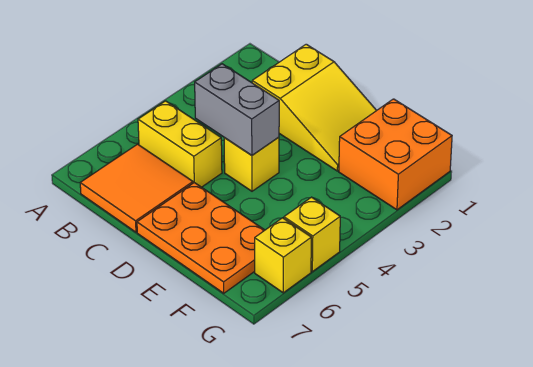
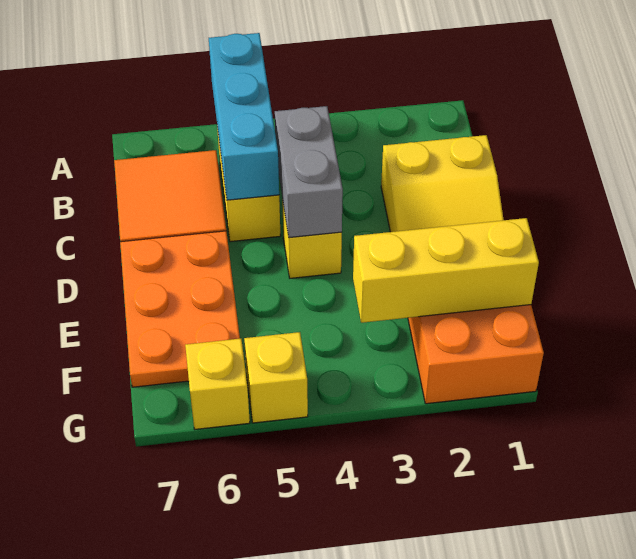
none -> cyan brick A5:C5 level 2
none -> yellow brick F1:F3 level 2

